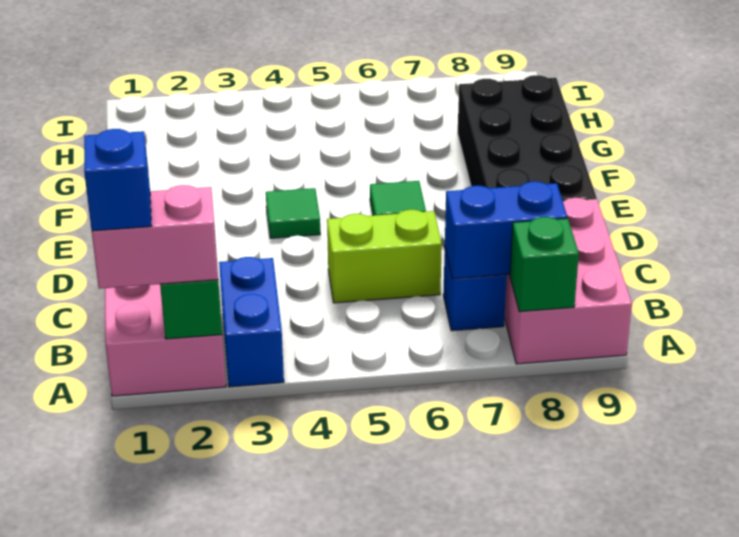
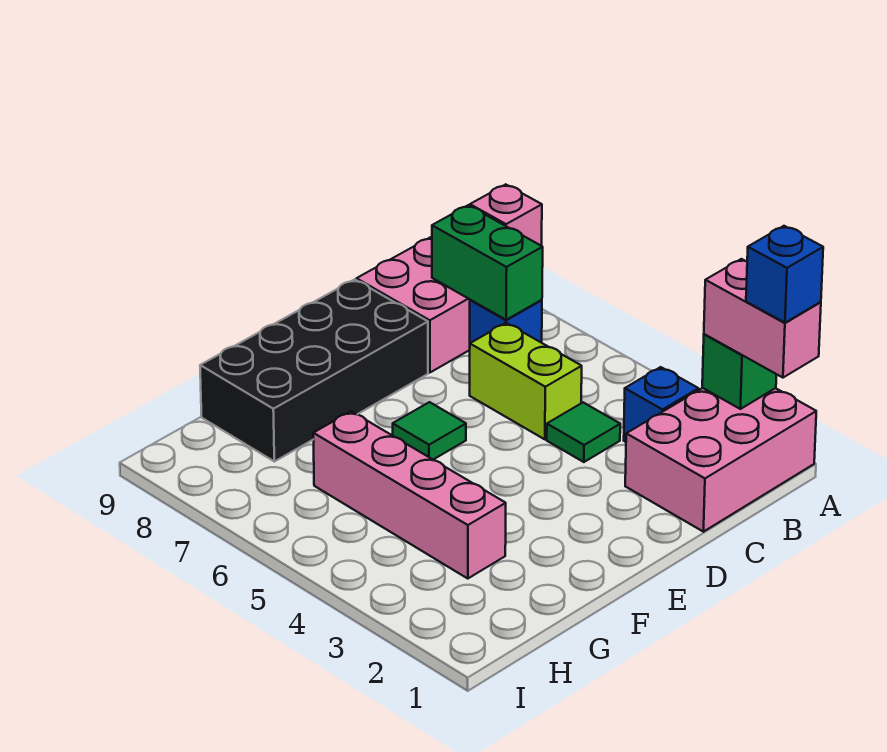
blue brick A3:B3 level 1 -> blue brick B3 level 1
green brick A8 level 2 -> pink brick A8 level 2
blue brick B7:B8 level 2 -> green brick B7:B8 level 2
green tile E4 level 1 -> green tile C4 level 1
none -> pink brick G3:G6 level 1

